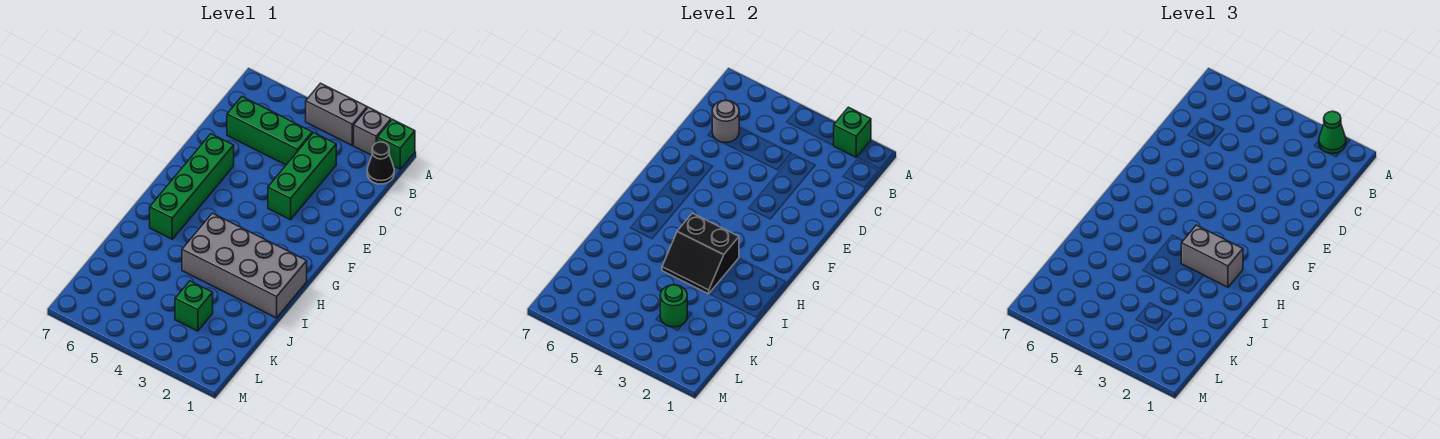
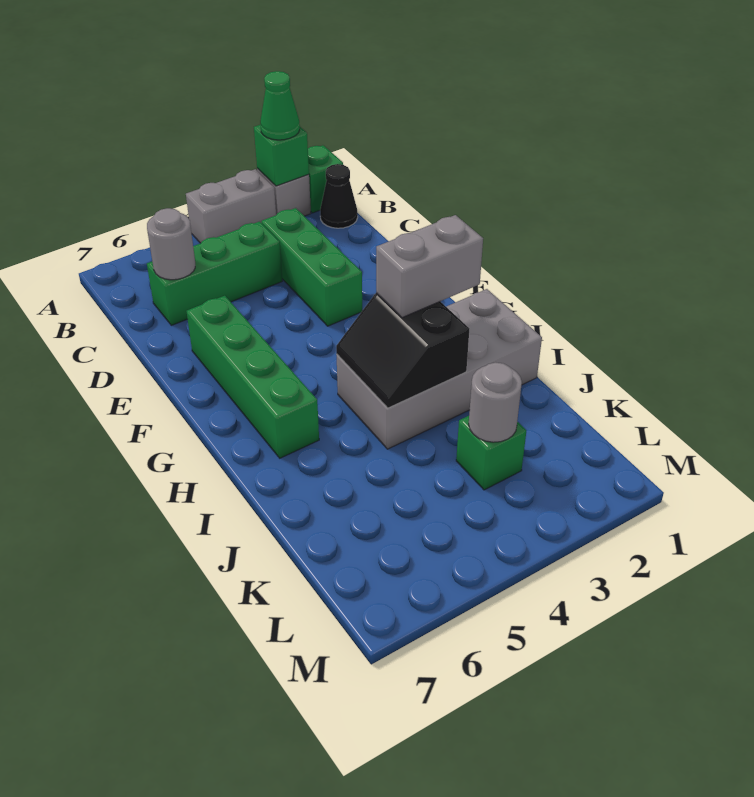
black slope H3:I4 level 2 top H -> black slope H3:I4 level 2 top 3
green round brick K3 level 2 -> grey round brick K3 level 2

